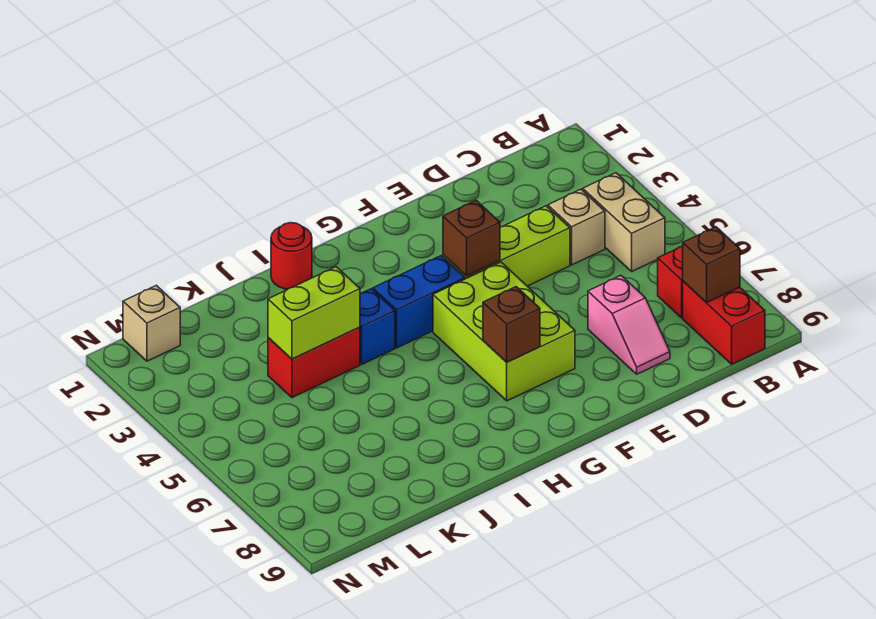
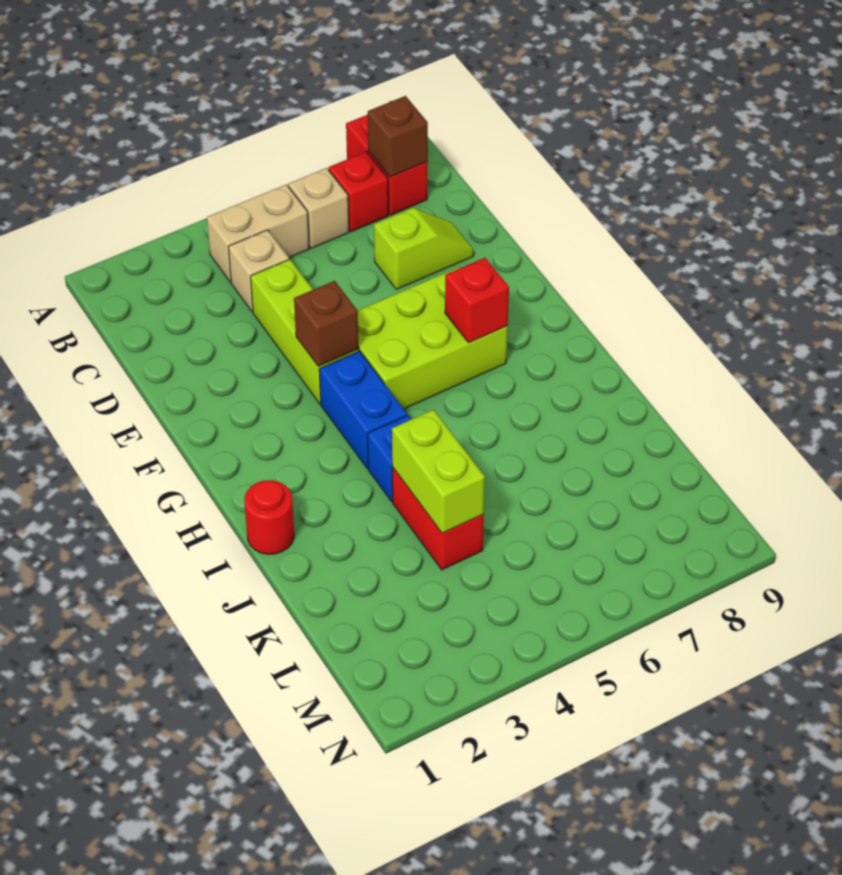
red brick B8:B9 level 1 -> red brick A8:B8 level 1
pink slope D7:D8 level 1 top 7 -> lime slope D7:D8 level 1 top 7
brown brick G7 level 2 -> red brick G7 level 2
tan brick M1 level 1 -> tan brick B6 level 1

